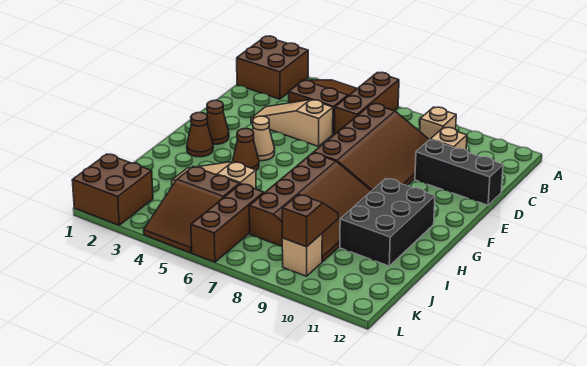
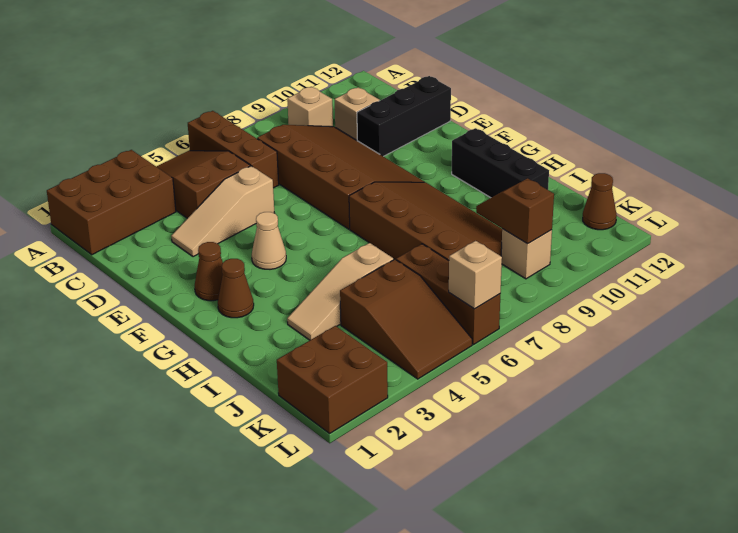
brown brick A1:B2 level 1 -> brown brick A1:B3 level 1
brown cone G4 level 1 -> brown cone K12 level 1
black brick G10:I11 level 1 -> black brick G11:I11 level 1
none -> tan brick L6 level 2

